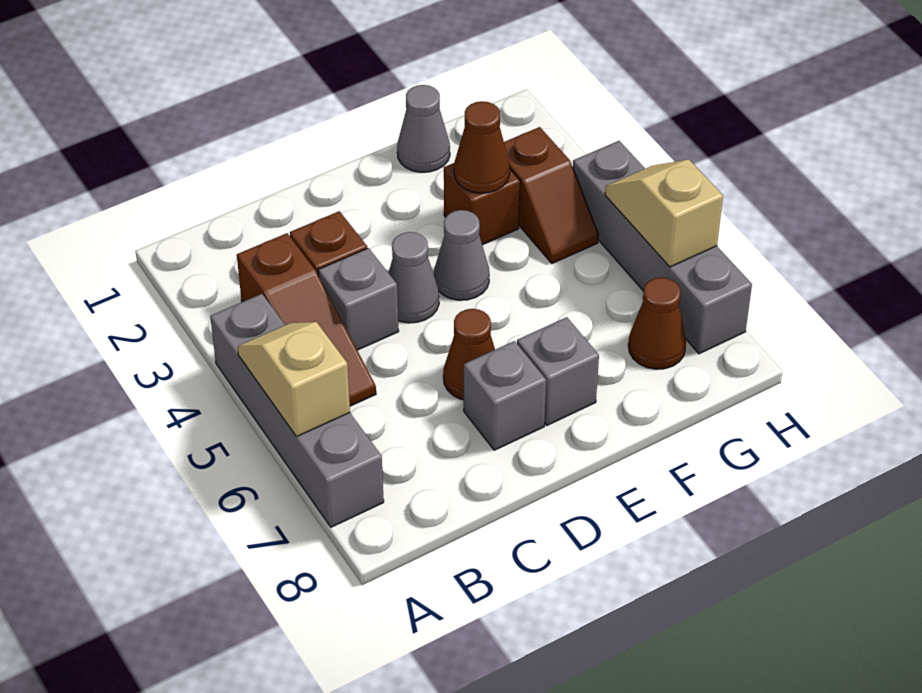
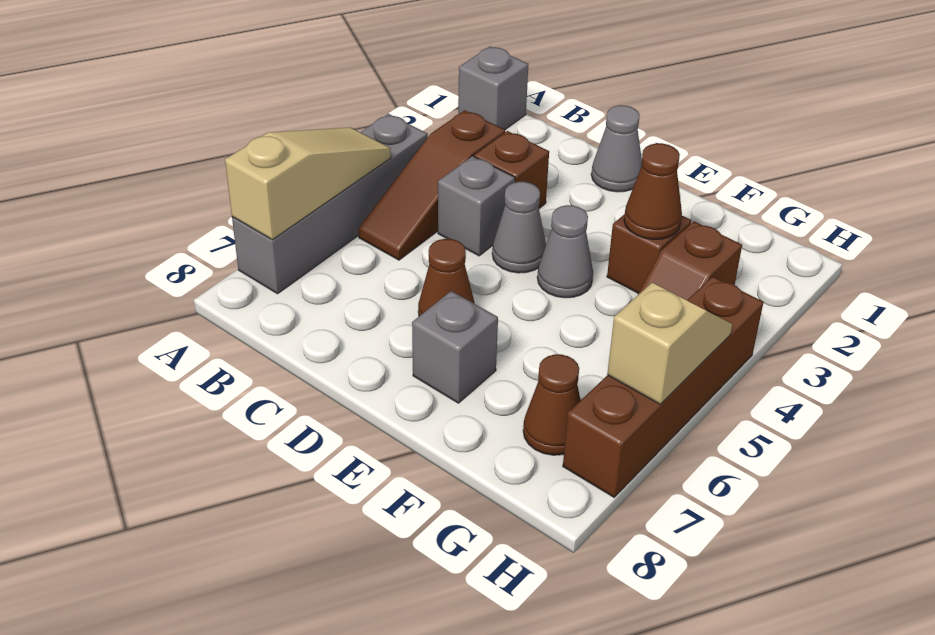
tan slope A5:A6 level 2 top 6 -> tan slope A5:A7 level 2 top 7
grey brick D7 level 1 -> grey brick A1 level 1
grey cone F1 level 1 -> grey cone D1 level 1
grey brick H4:H7 level 1 -> brown brick H4:H7 level 1

